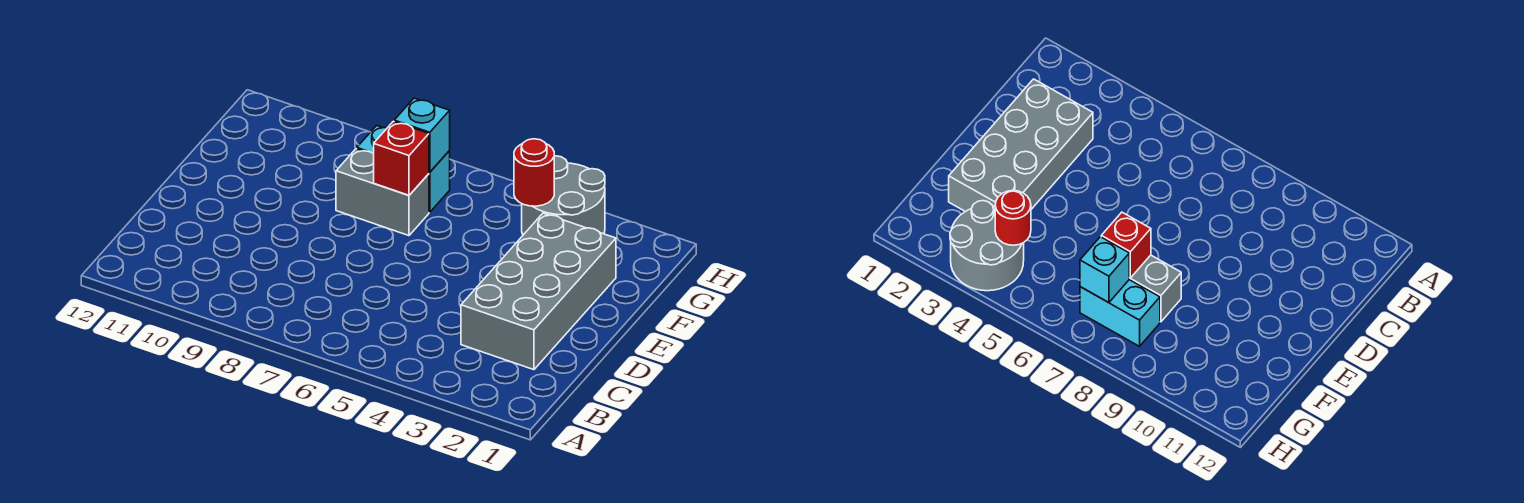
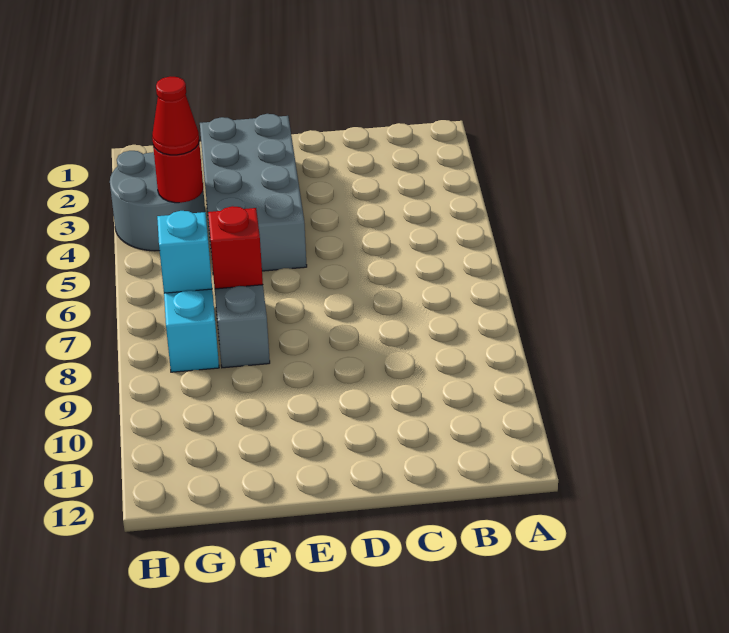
grey brick C2:F3 level 1 -> grey brick E2:F5 level 1
none -> red cone G4 level 3

